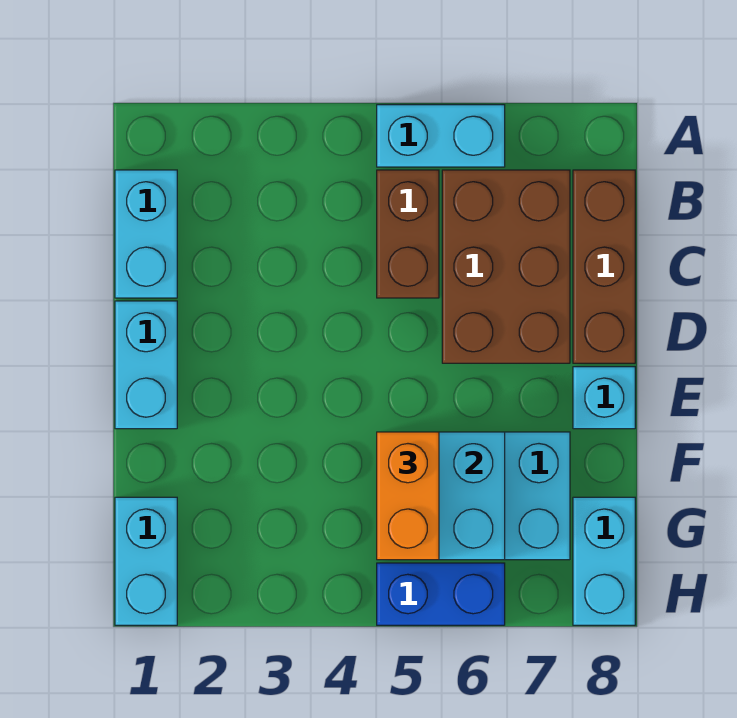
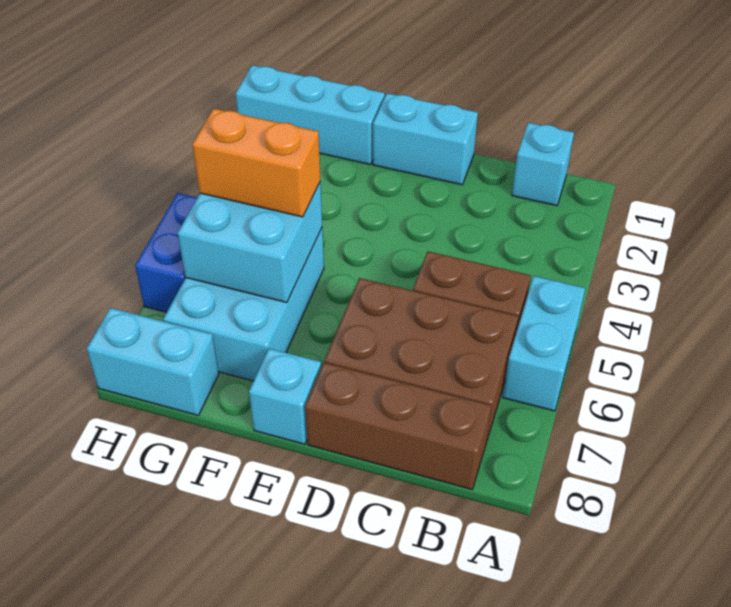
cyan brick B1:C1 level 1 -> cyan brick B1 level 1
cyan brick G1:H1 level 1 -> cyan brick F1:H1 level 1

